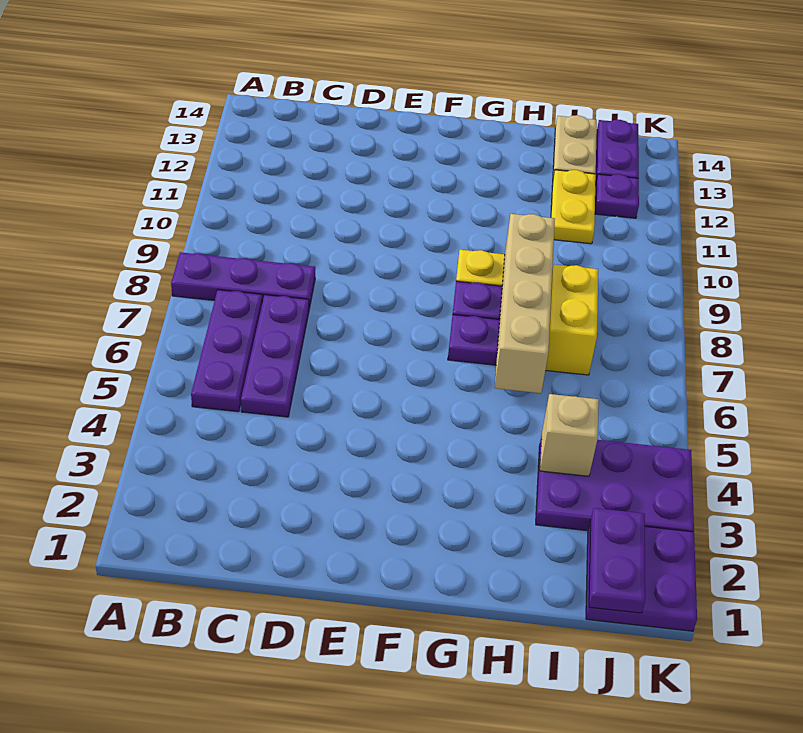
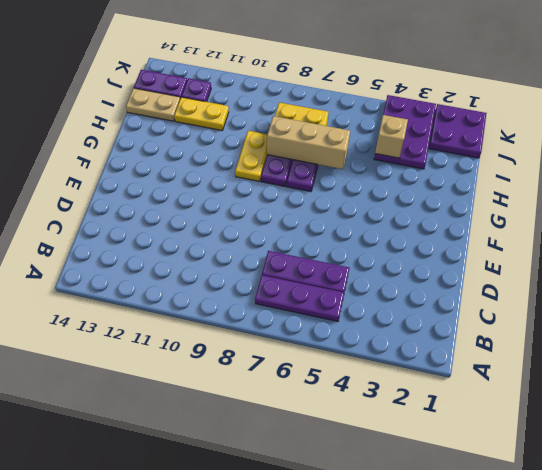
purple plate A8:C8 level 1 -> none
tan brick H6:H9 level 2 -> tan brick H6:H8 level 2
purple plate J1:J2 level 2 -> none

